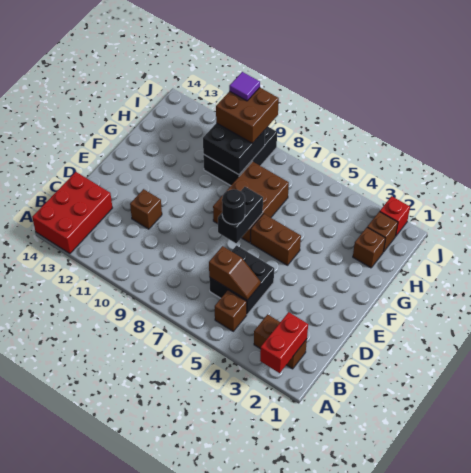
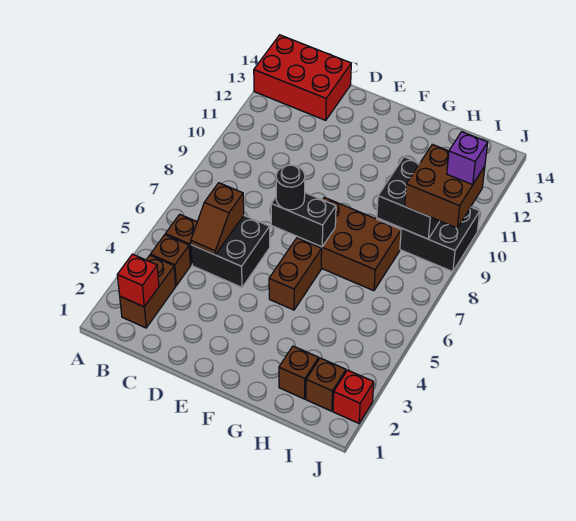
red brick A2:B2 level 2 -> red brick B2 level 2
brown brick D11 level 1 -> brown brick B4 level 1
purple tile J10 level 4 -> purple brick J10 level 4

